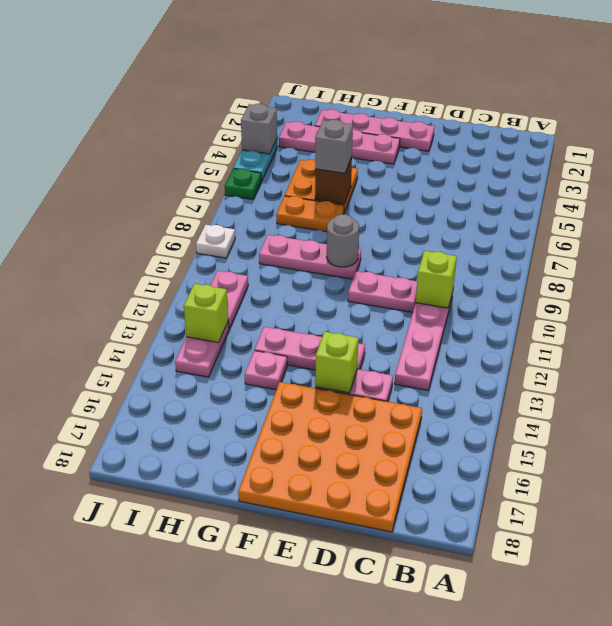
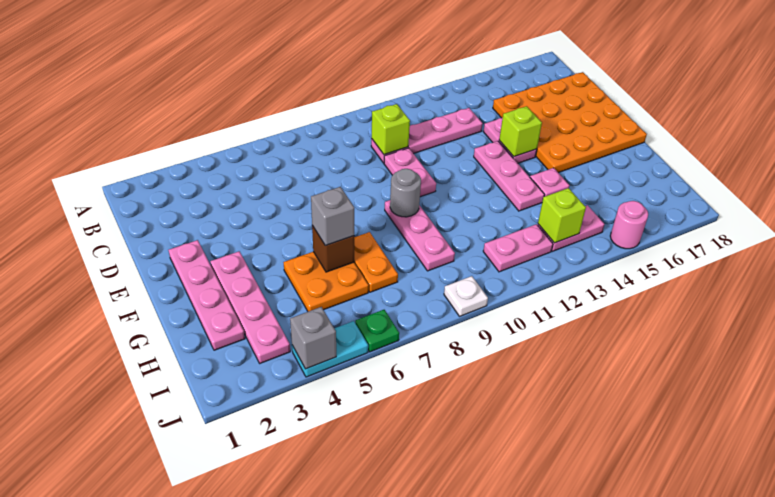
none -> pink round brick J15 level 1

